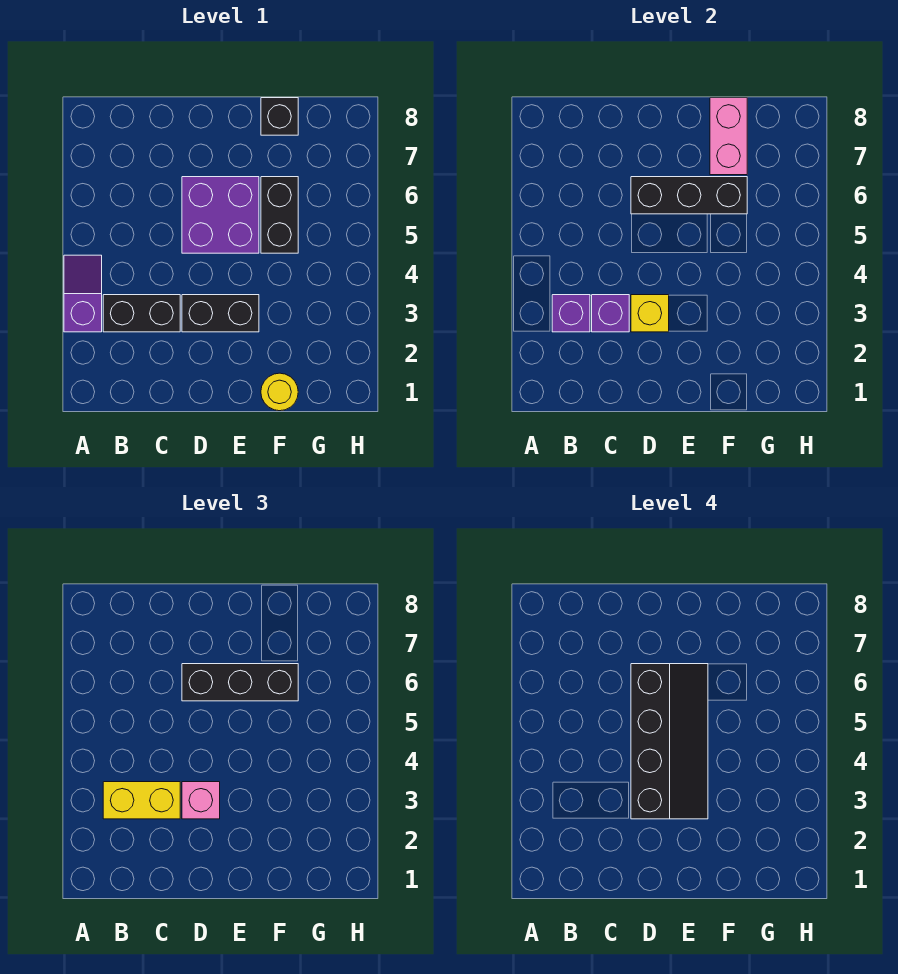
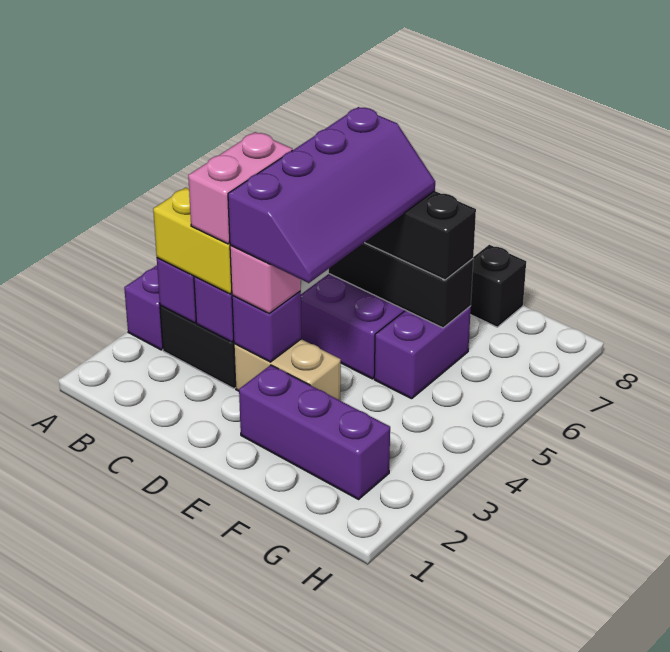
black brick D3:E3 level 1 -> tan brick D3:E3 level 1
yellow brick D3 level 2 -> purple brick D3 level 2
black slope D3:E6 level 4 top D -> purple slope D3:E6 level 4 top D
none -> purple brick E2:G2 level 1
yellow round brick F1 level 1 -> none
black brick F5:F6 level 1 -> purple brick F5:F6 level 1
pink brick F7:F8 level 2 -> pink brick C3:C4 level 4

